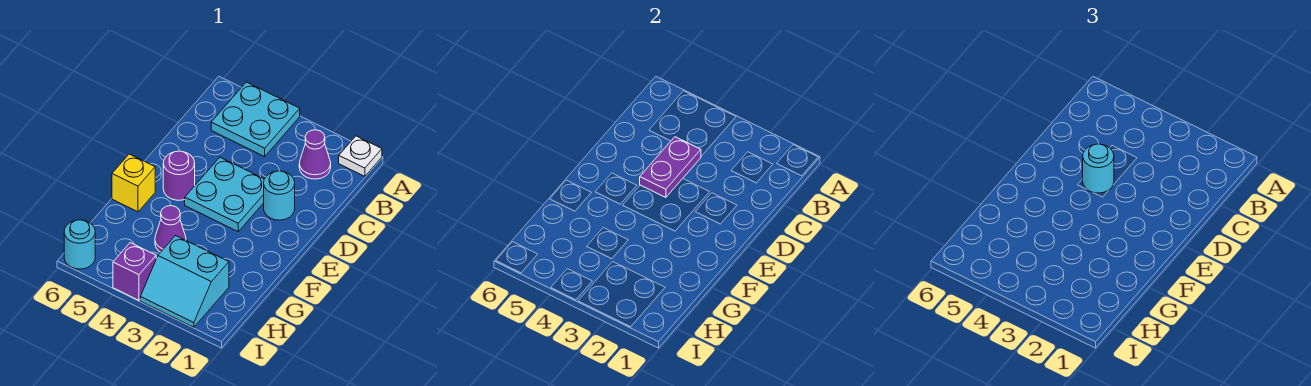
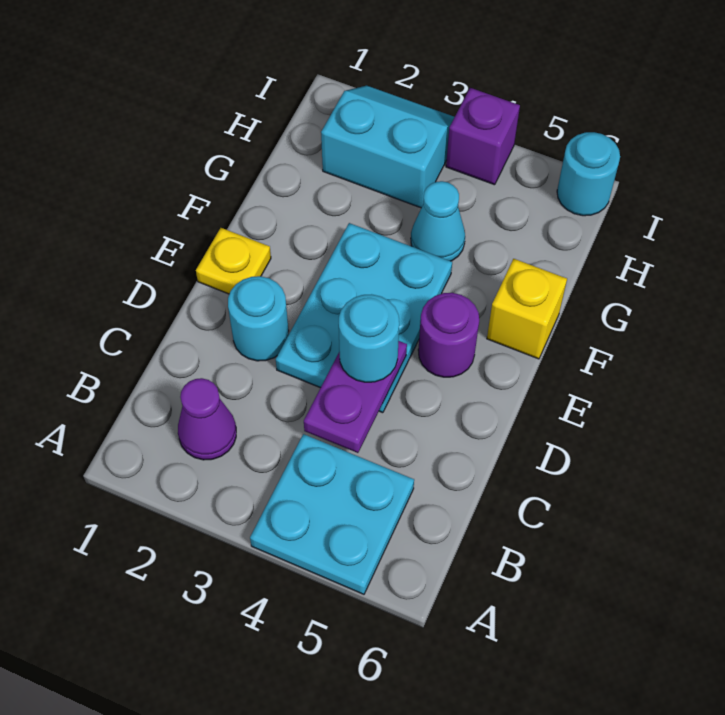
white plate A1 level 1 -> none
cyan plate D3:E4 level 1 -> cyan plate D3:F4 level 1
none -> yellow plate E1 level 1
purple cone G4 level 1 -> cyan cone G4 level 1

